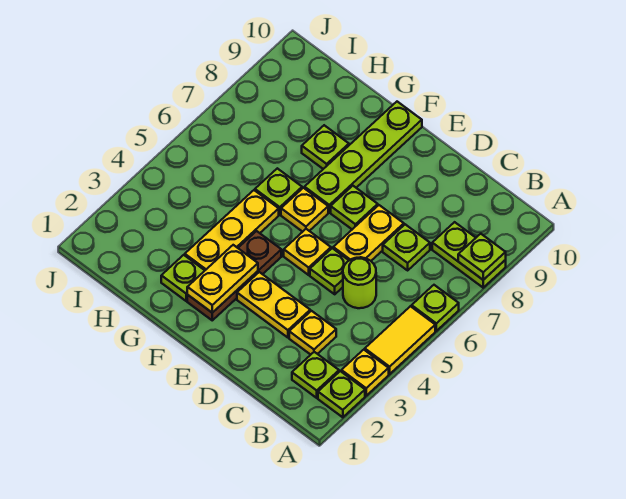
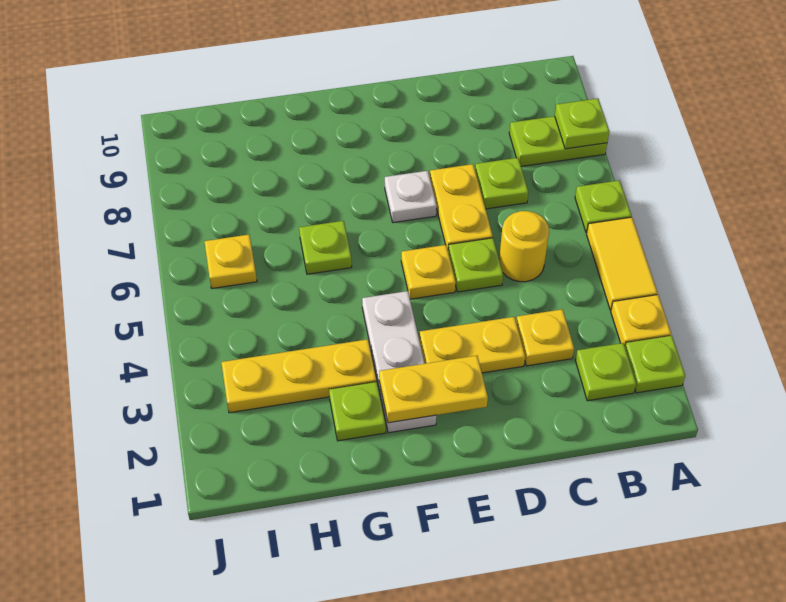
lime round brick C5 level 1 -> yellow round brick C5 level 1
lime plate E7 level 1 -> white plate E7 level 1
brown plate F2:F4 level 1 -> white plate F2:F4 level 1
yellow plate F2:F3 level 2 -> yellow plate E2:F2 level 2
yellow plate F6 level 1 -> yellow plate I6 level 1
lime plate F7:F10 level 1 -> none
yellow plate G3:G5 level 1 -> yellow plate G3:I3 level 1
lime plate G8 level 1 -> none

